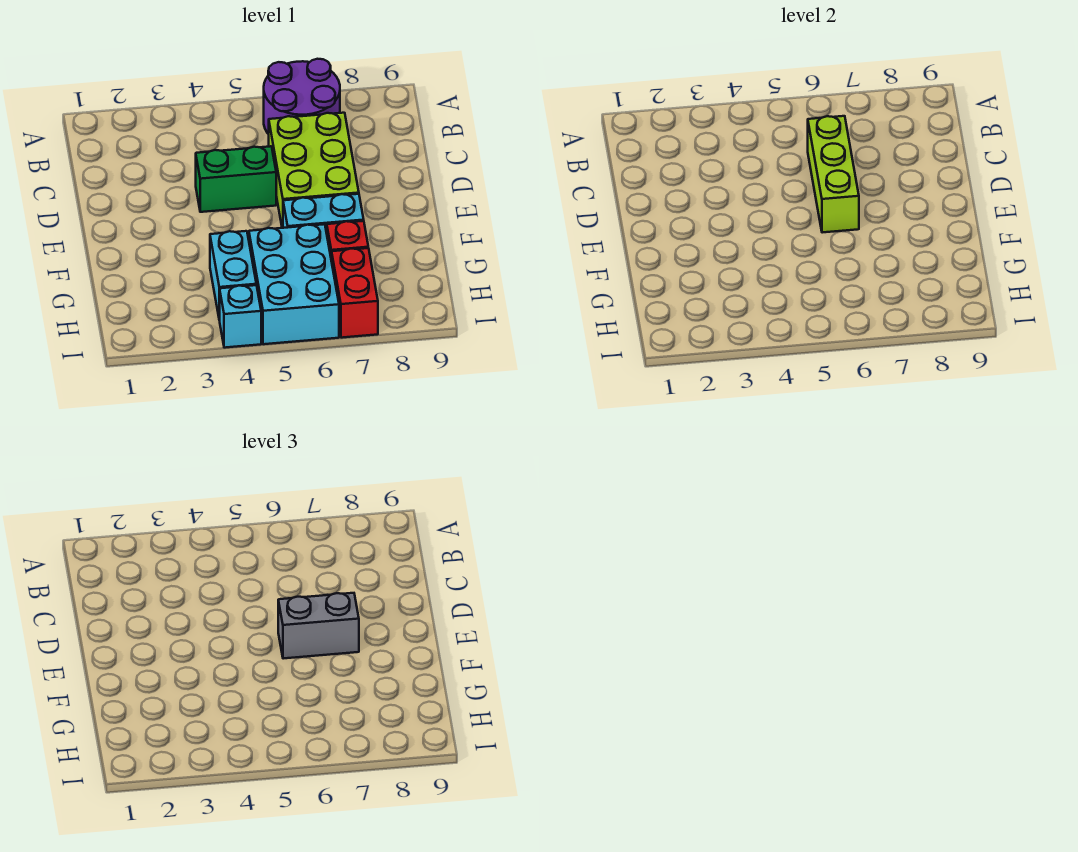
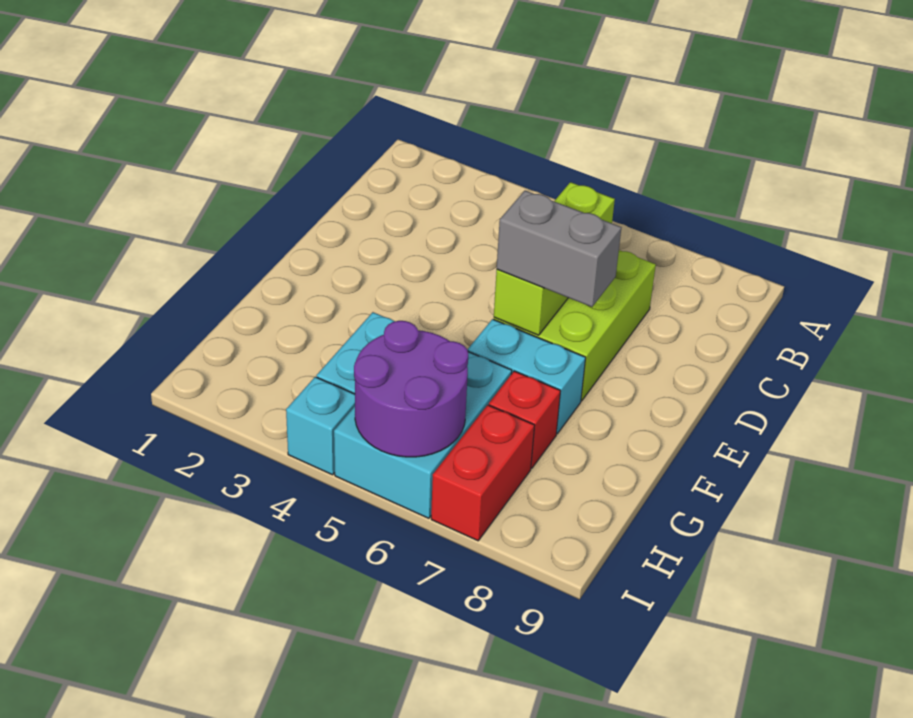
purple round brick A6:B7 level 1 -> purple round brick H5:I6 level 2
green brick D4:D5 level 1 -> none

